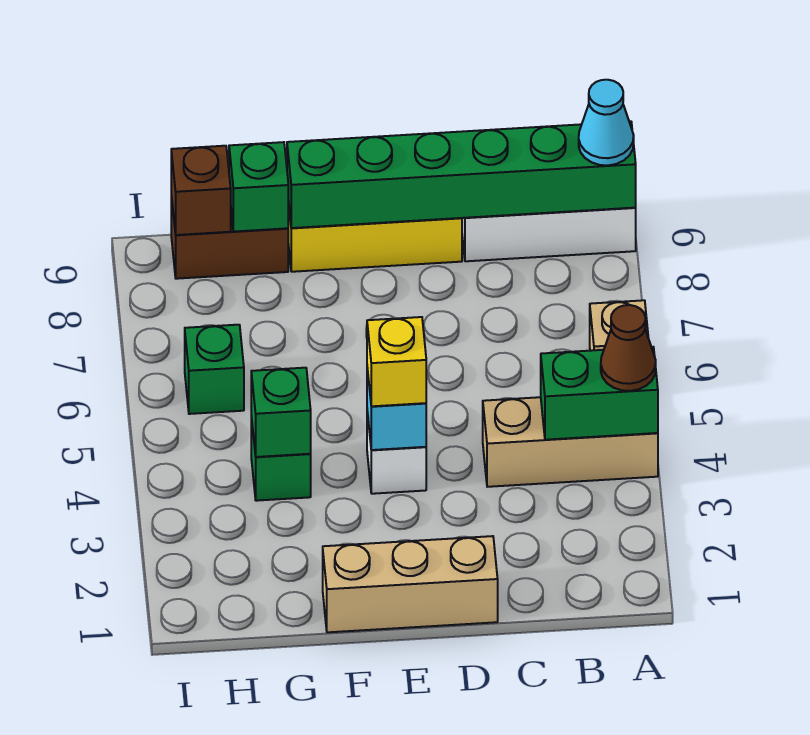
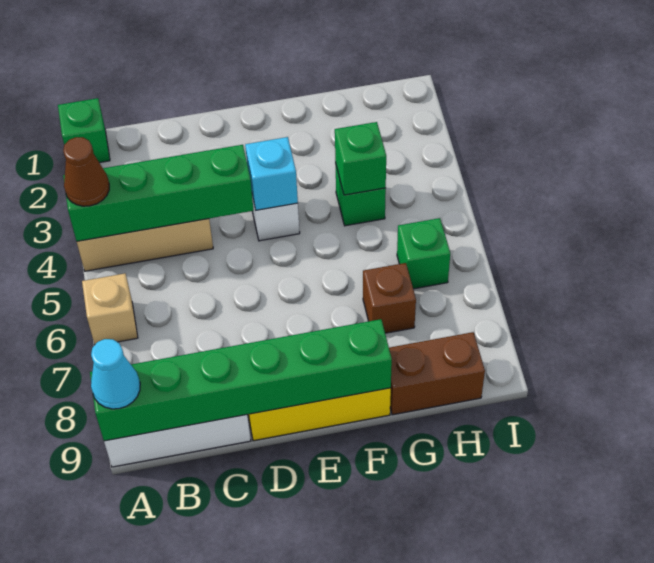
green brick A4:B4 level 2 -> green brick A4:D4 level 2
tan brick D1:F1 level 1 -> none
yellow brick E4 level 3 -> none
green brick G9 level 2 -> green brick A1 level 1
brown brick H9 level 2 -> brown brick G7 level 1

